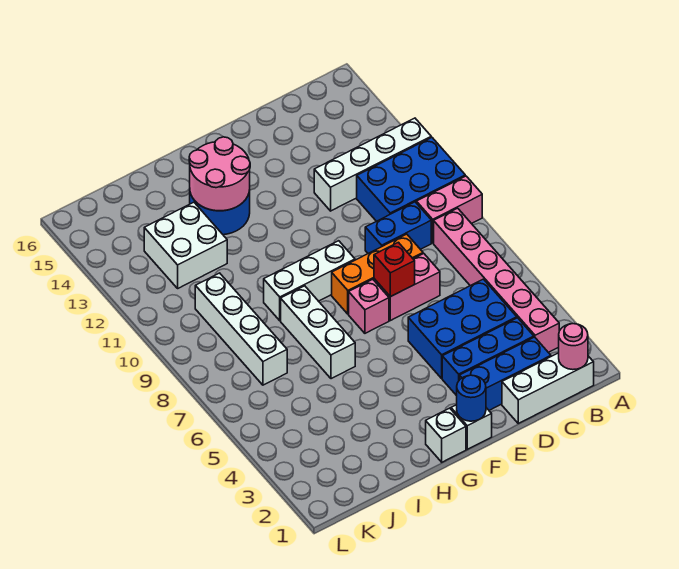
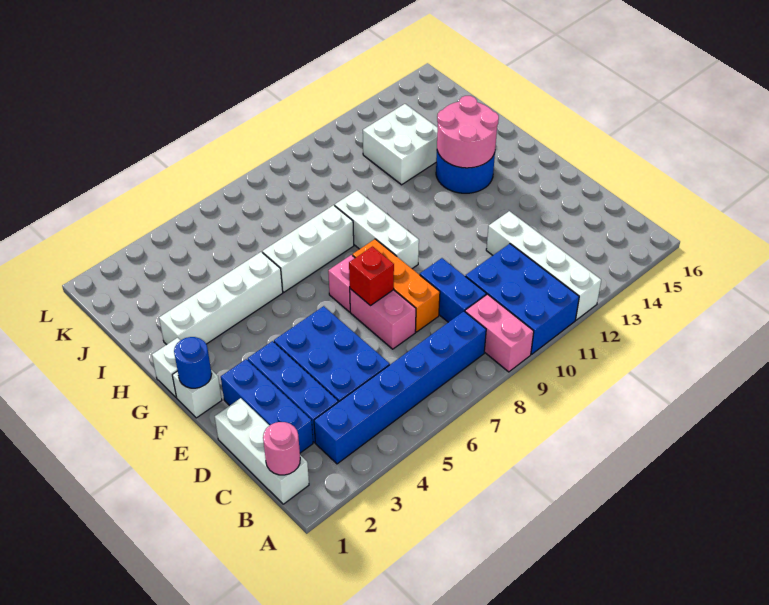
pink brick B3:B8 level 1 -> blue brick B3:B8 level 1
white brick J7:J10 level 1 -> white brick H2:H5 level 1

